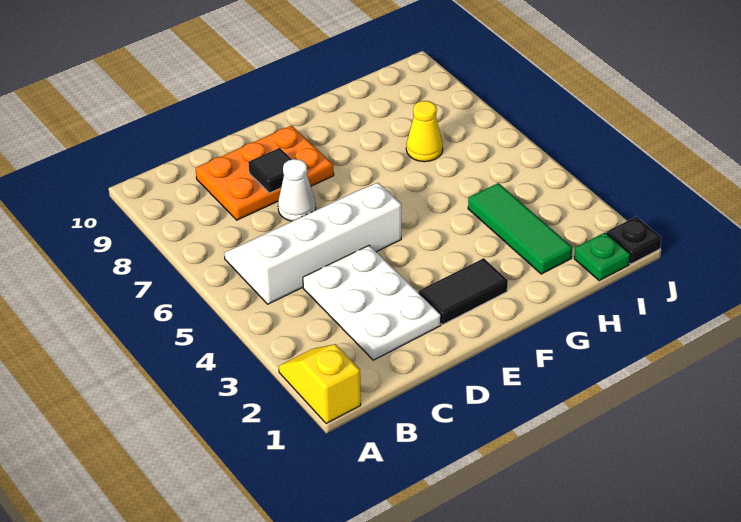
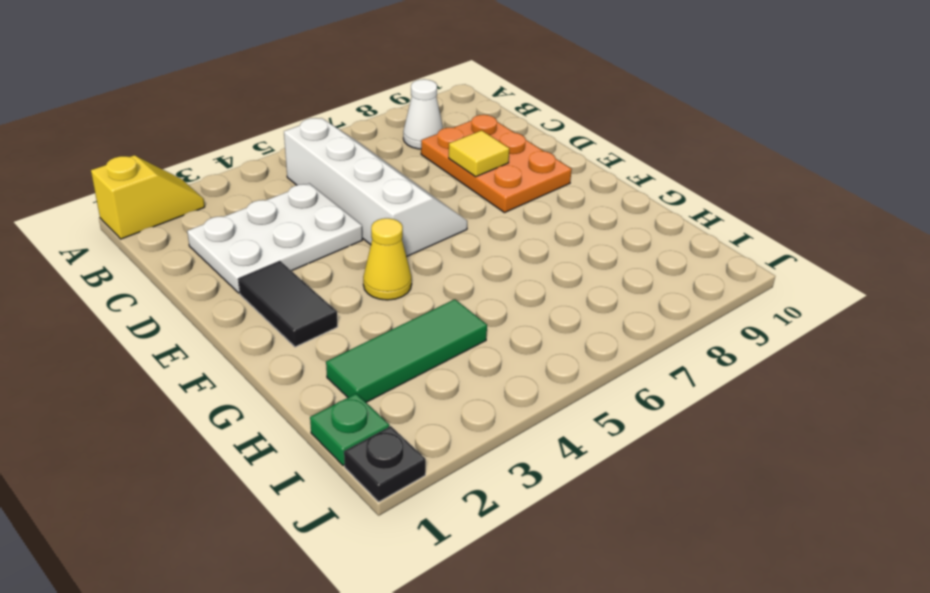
white cone D7 level 1 -> white cone B8 level 1
black tile D8 level 2 -> yellow tile D8 level 2
yellow cone H7 level 1 -> yellow cone F4 level 1

